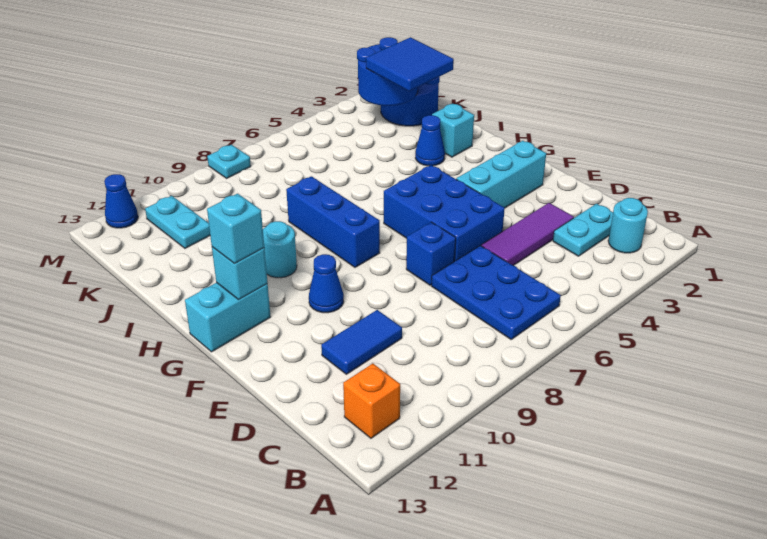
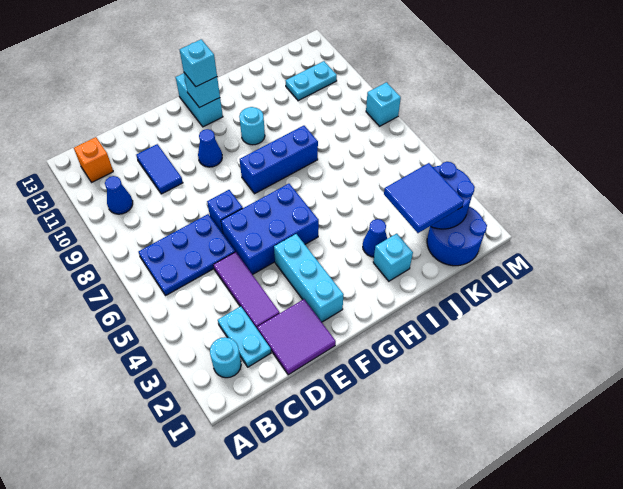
none -> purple tile D1:E2 level 1
cyan plate M8 level 1 -> cyan brick M8 level 1
blue cone M12 level 1 -> blue cone B10 level 1

